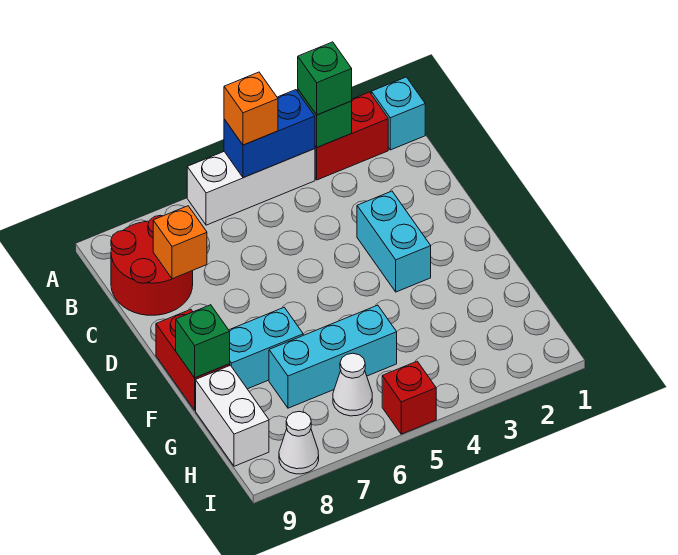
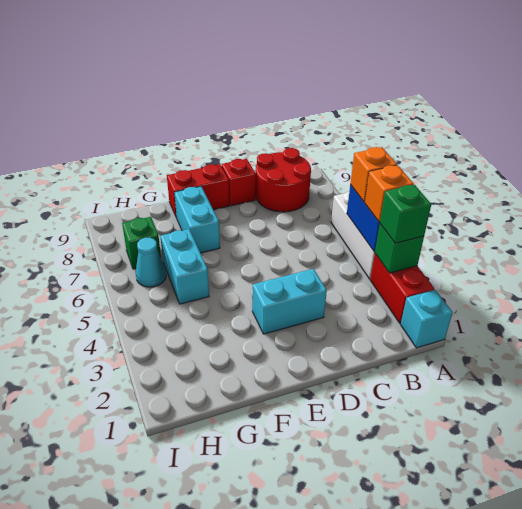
orange brick C8 level 2 -> orange brick A4 level 3
green brick F9 level 2 -> green brick H7 level 1
cyan brick G5:G7 level 1 -> cyan brick G5:G6 level 1
white brick G9:H9 level 1 -> none
white cone H6 level 1 -> cyan cone H6 level 1
red brick I5 level 1 -> red brick D9 level 1
white cone I8 level 1 -> none

